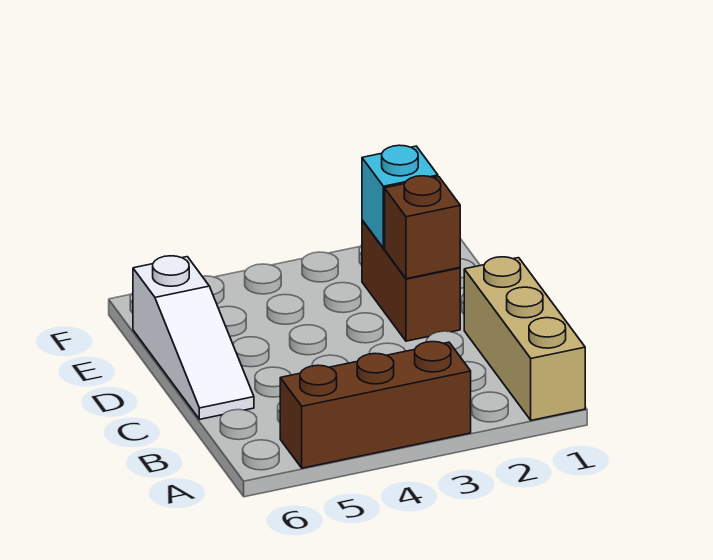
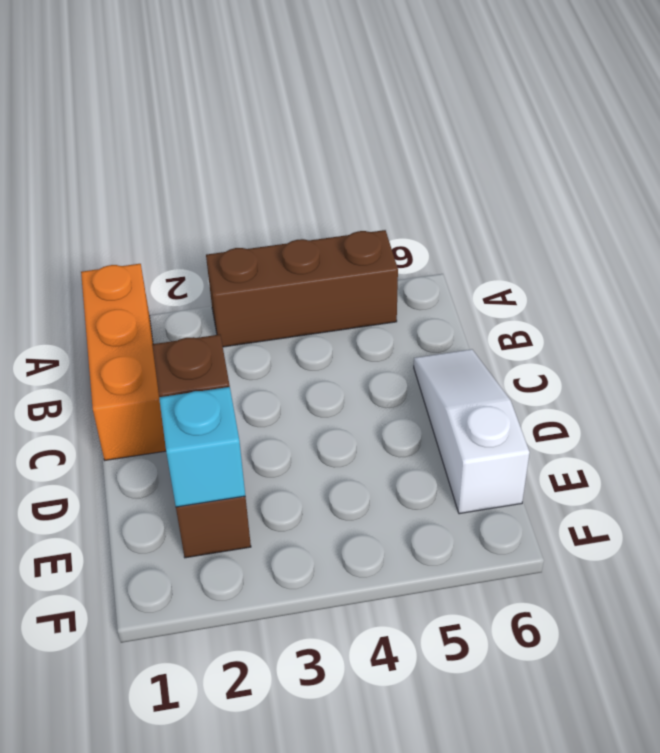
tan brick A1:C1 level 1 -> orange brick A1:C1 level 1

